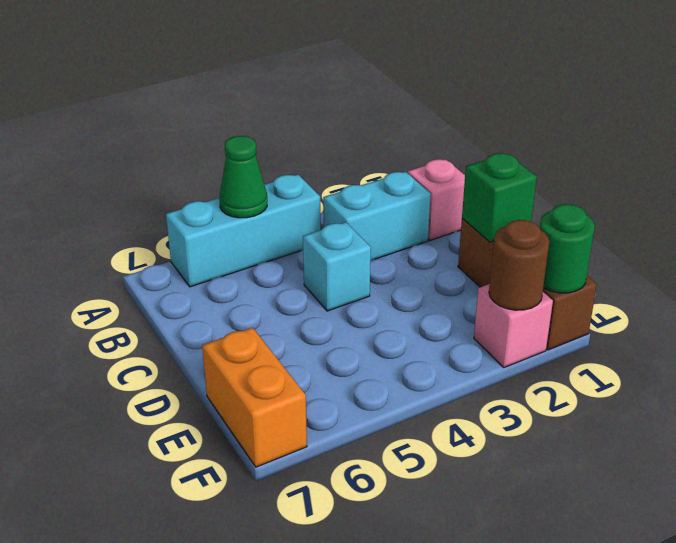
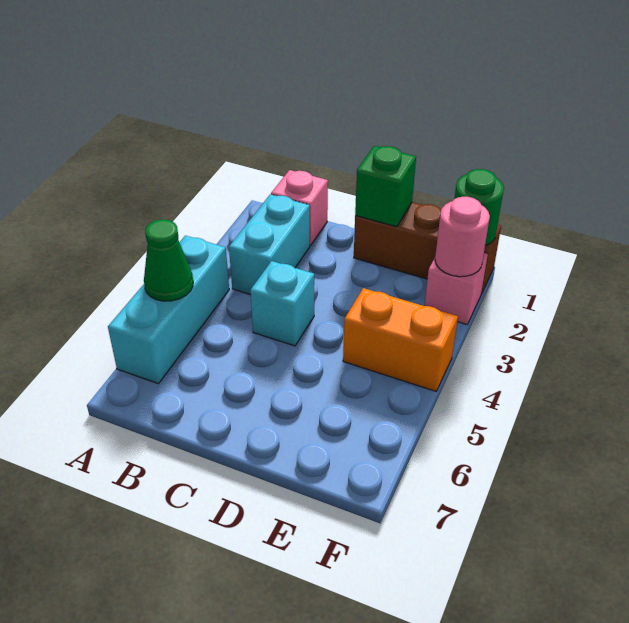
orange brick E7:F7 level 1 -> orange brick E4:F4 level 1
brown round brick F2 level 2 -> pink round brick F2 level 2

